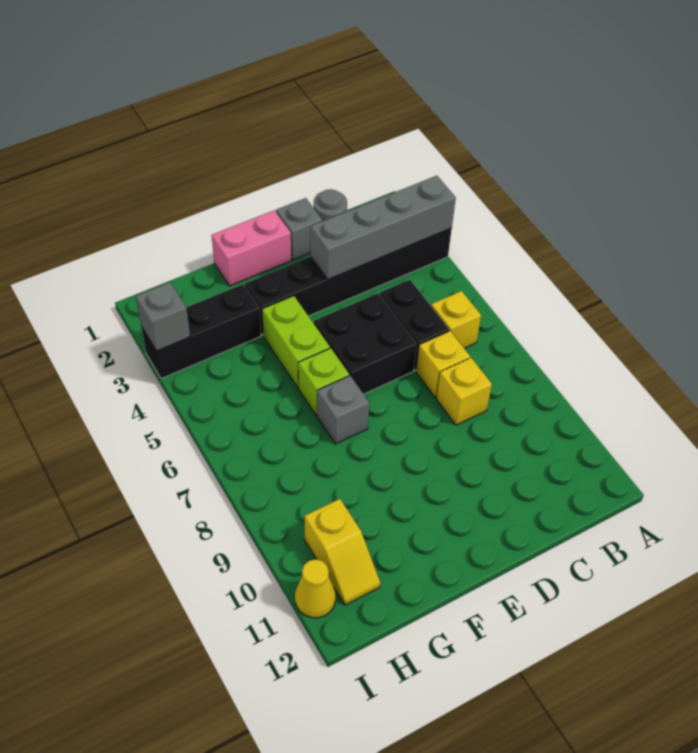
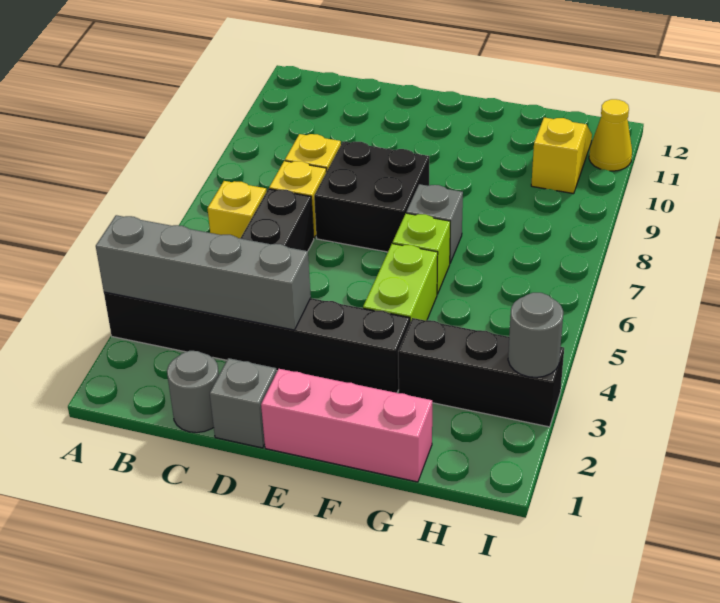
black brick D5:E6 level 1 -> black brick D7:E8 level 1
pink brick E1:F1 level 1 -> pink brick E1:G1 level 1
grey brick I3 level 2 -> grey round brick I3 level 2

